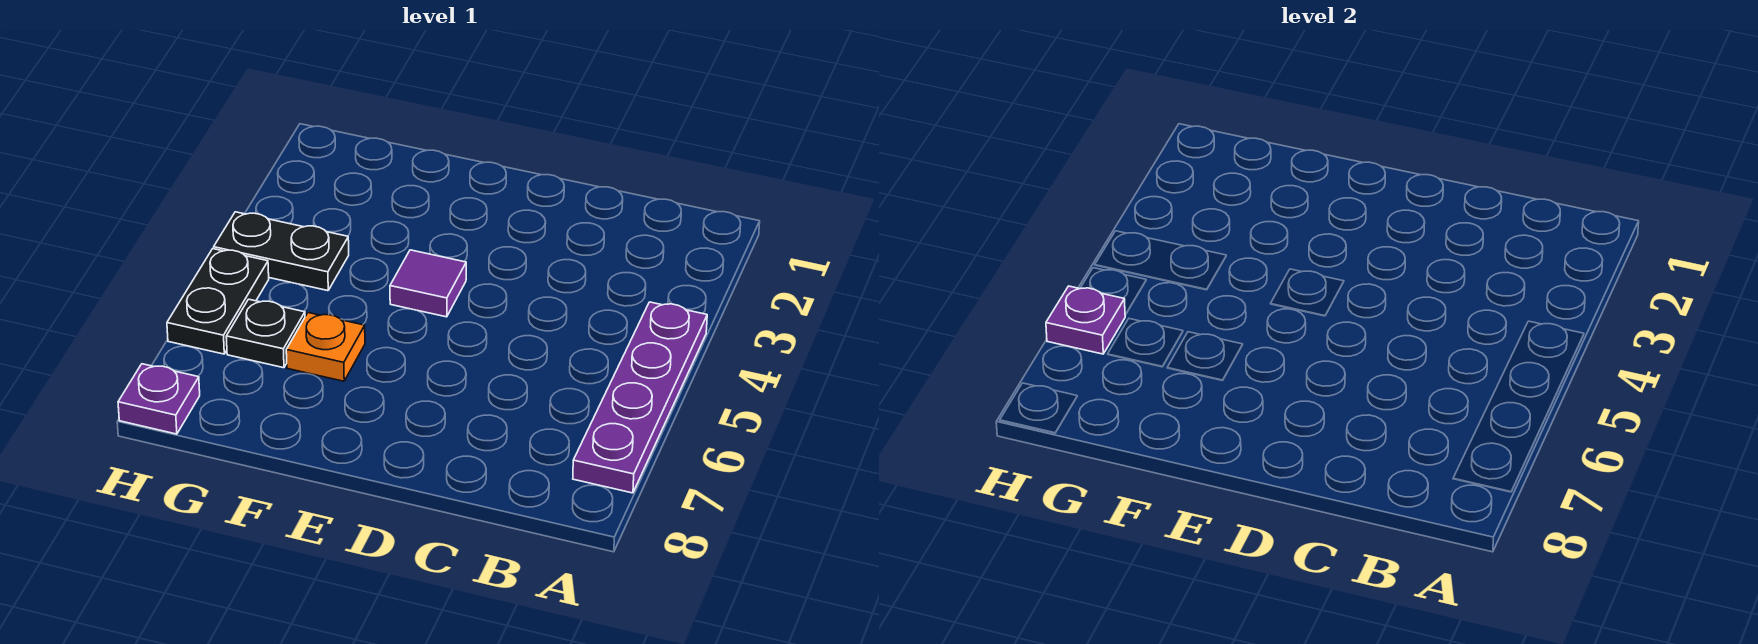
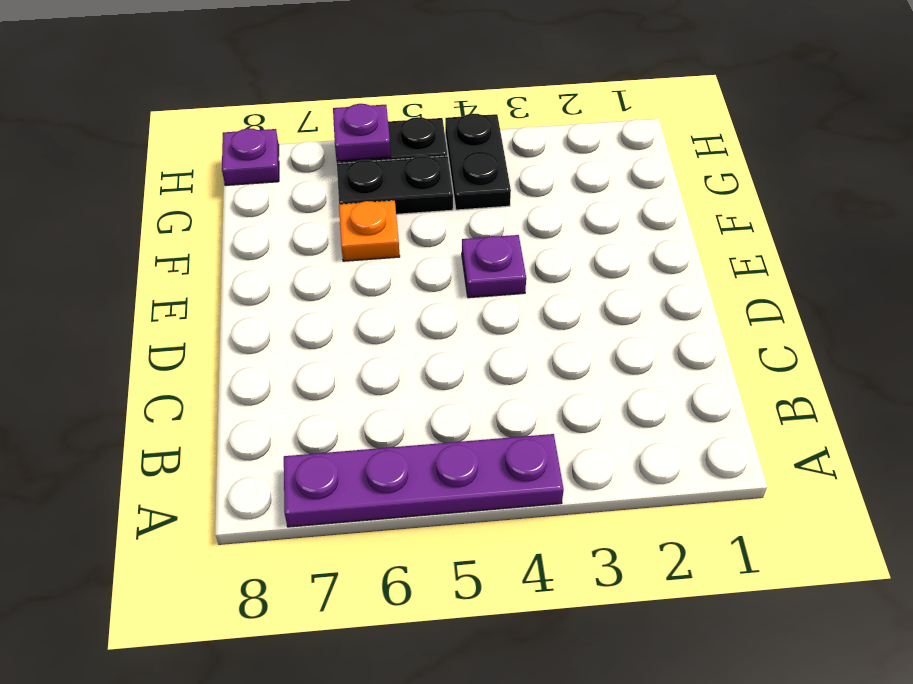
purple tile E4 level 1 -> purple plate E4 level 1
black plate G6 level 1 -> black plate G5:G6 level 1

